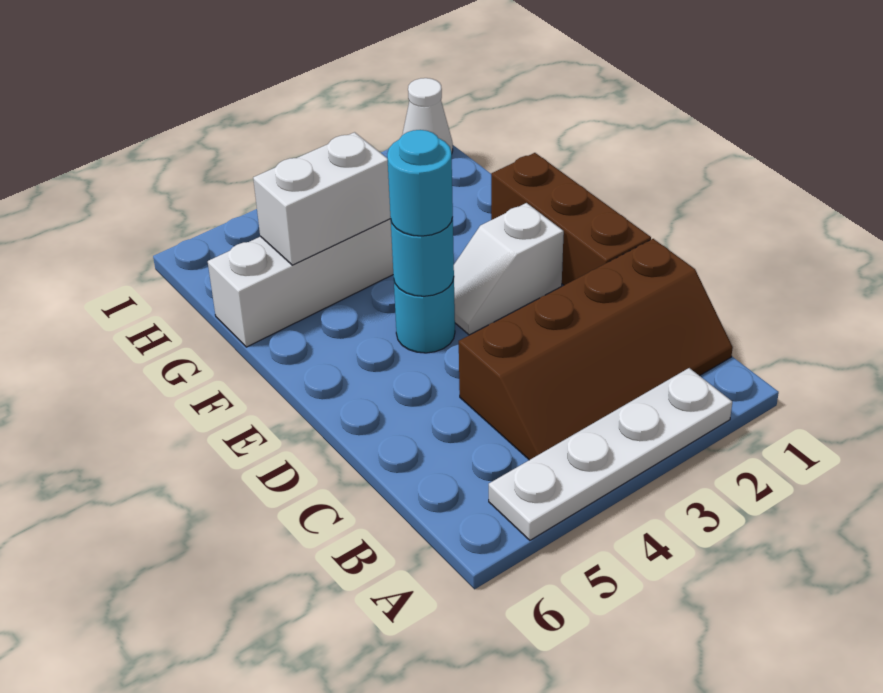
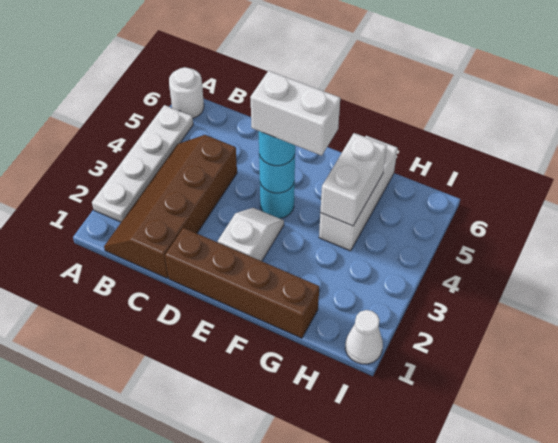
none -> white round brick A6 level 1
brown brick D1:F1 level 1 -> brown brick D1:G1 level 1
none -> white brick E4:F4 level 4

